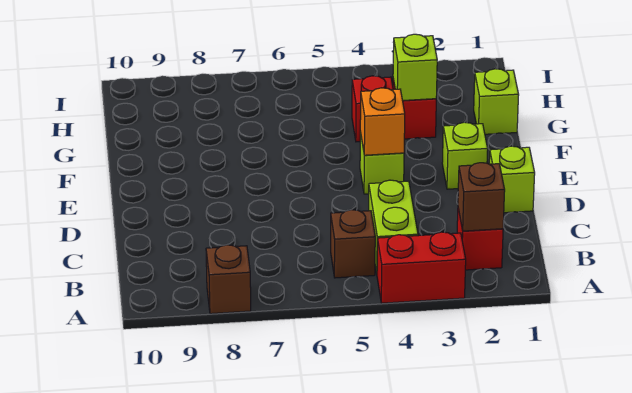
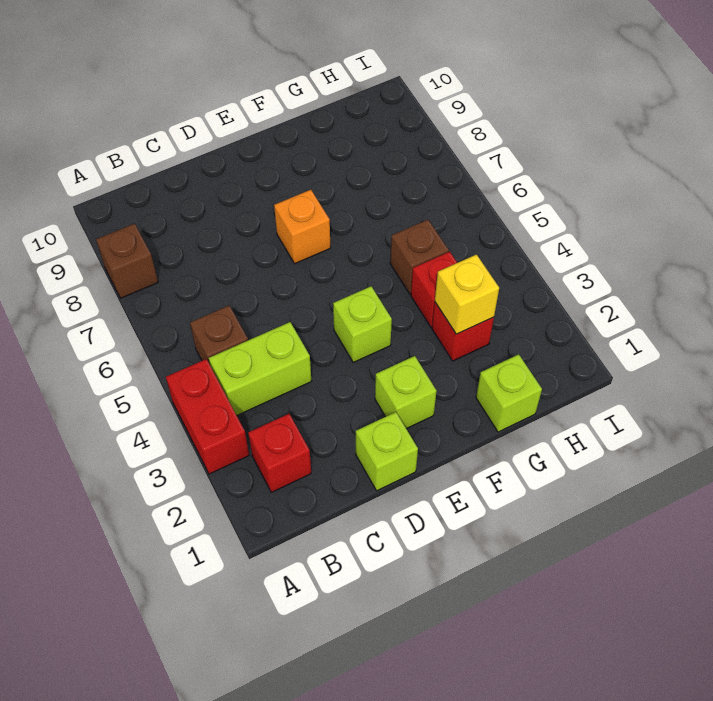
brown brick B2 level 2 -> brown brick G5 level 1
orange brick E4 level 2 -> orange brick E7 level 1
lime brick G3 level 2 -> yellow brick G3 level 2

